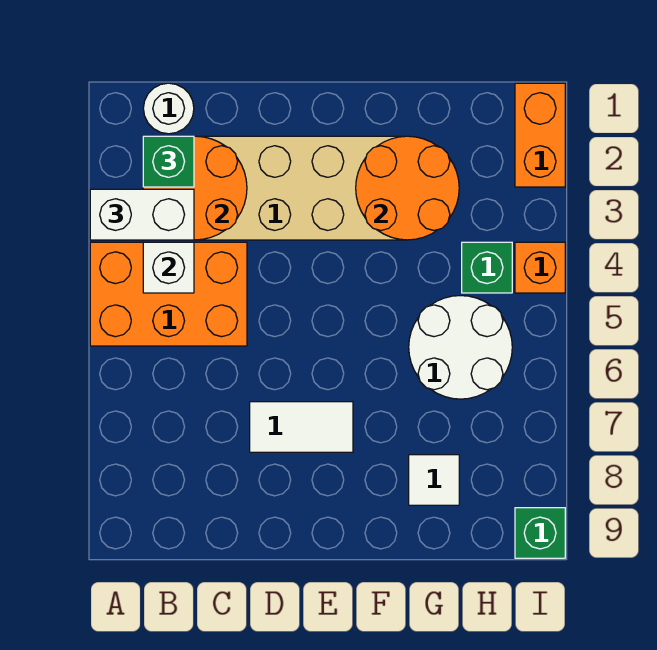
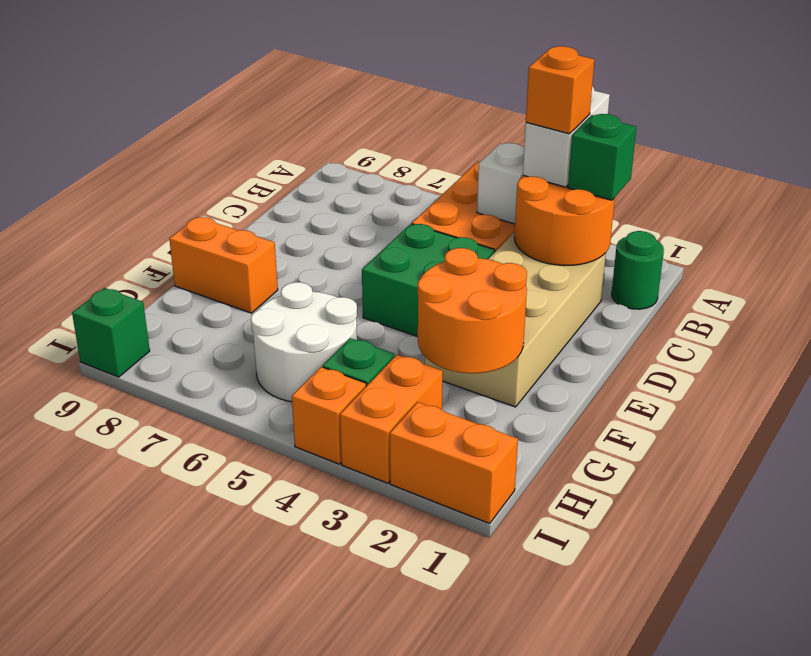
white round brick B1 level 1 -> green round brick B1 level 1
none -> orange brick B3 level 4
none -> green brick D4:E5 level 1
white tile D7:E7 level 1 -> none
none -> orange brick F8:F9 level 1
white tile G8 level 1 -> none
none -> orange brick H3:I3 level 1

